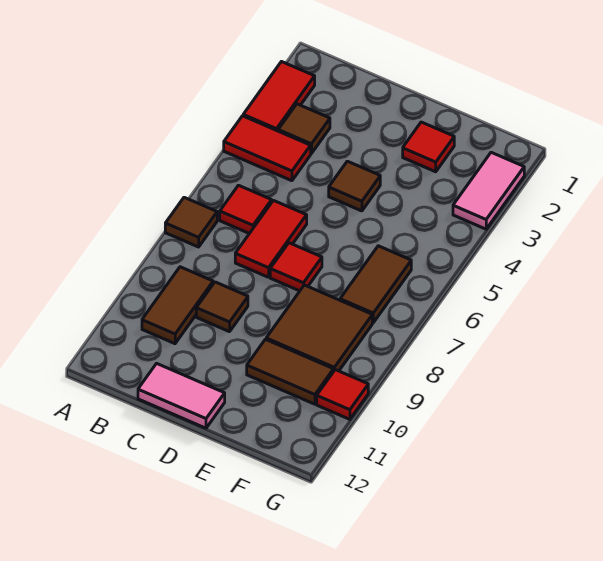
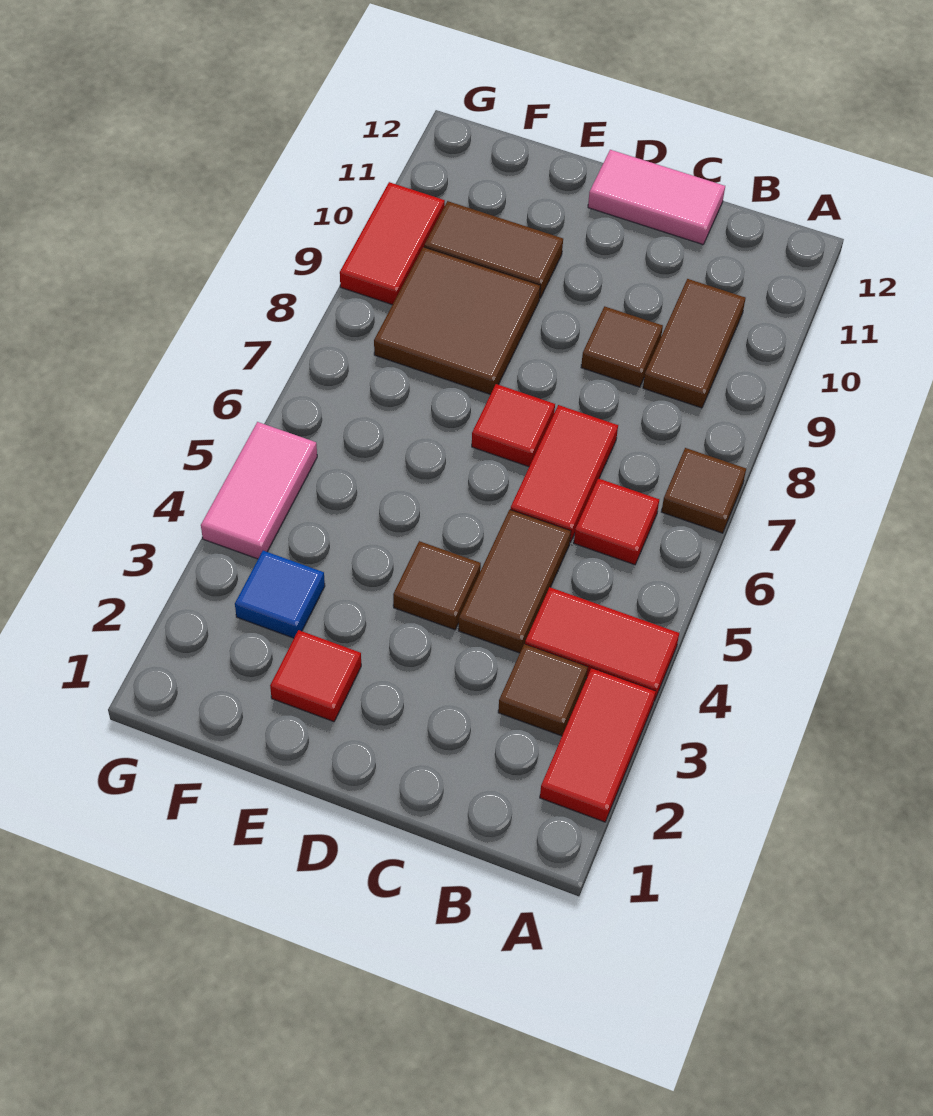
none -> blue tile F3 level 1
brown tile F6:F7 level 1 -> brown tile C4:C5 level 1
pink tile G2:G3 level 1 -> pink tile G4:G5 level 1
red tile G10 level 1 -> red tile G9:G10 level 1

